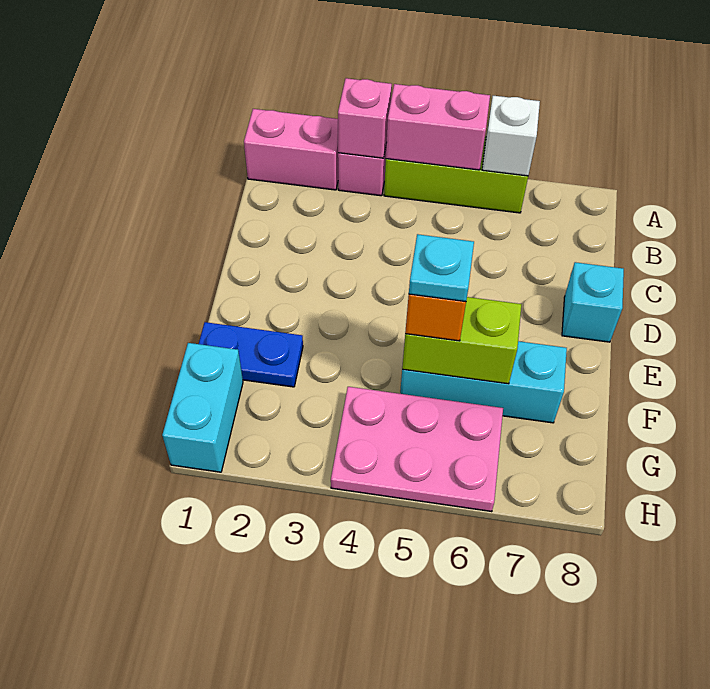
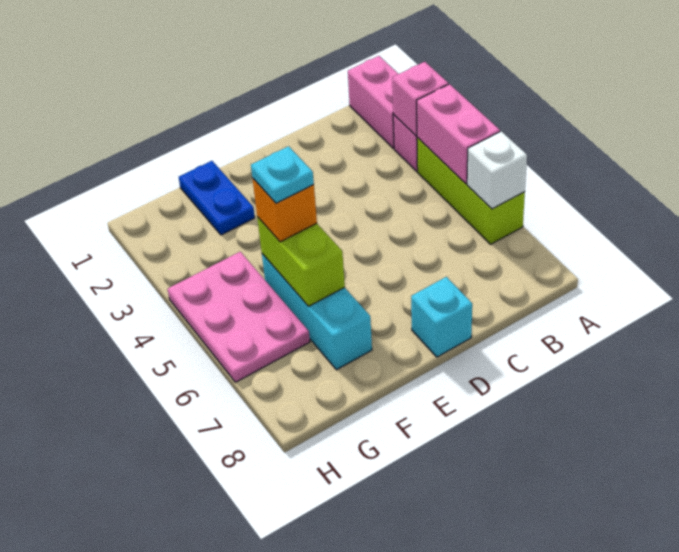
cyan brick G1:H1 level 1 -> none

